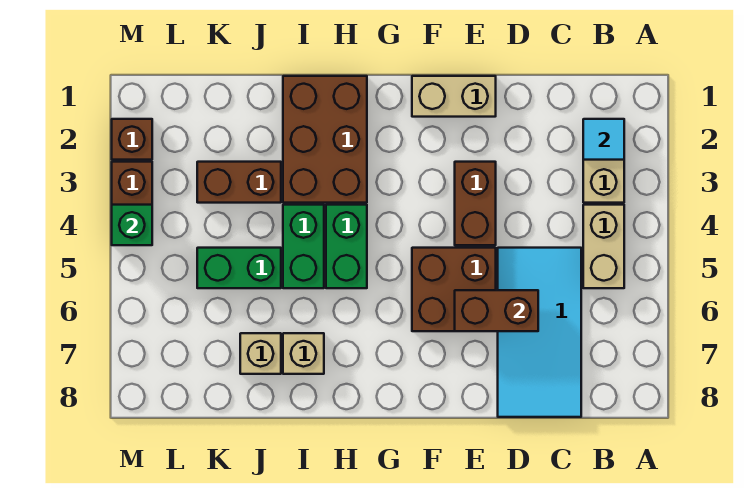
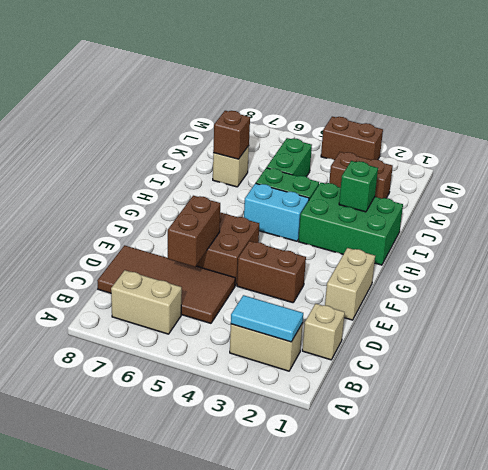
cyan tile B2 level 2 -> cyan tile B2:B3 level 2
tan brick B4:B5 level 1 -> tan brick B6:B7 level 1
cyan tile C5:D8 level 1 -> brown tile C5:D8 level 1
brown brick H1:I3 level 1 -> green brick H1:I3 level 1
green brick H4:H5 level 1 -> cyan brick H4:H5 level 1
tan brick I7 level 1 -> tan brick C1 level 1
brown brick J3:K3 level 1 -> brown brick K2:K3 level 1
brown brick M2 level 1 -> brown brick J7 level 2
green brick M4 level 2 -> green brick I2 level 2

